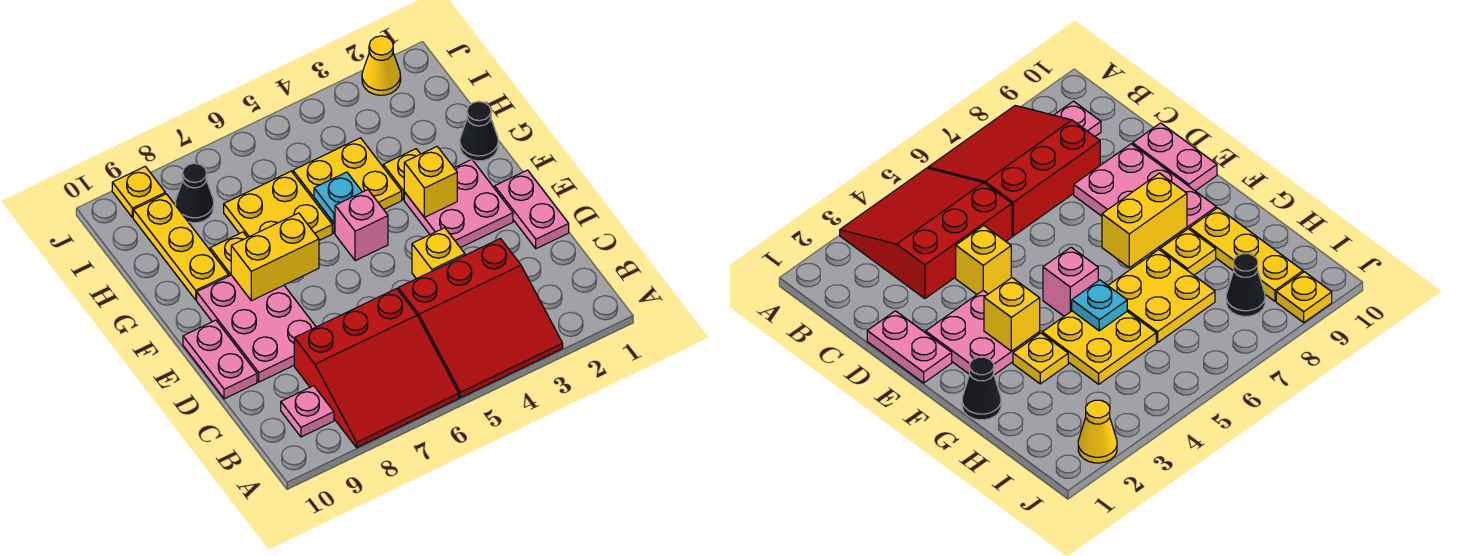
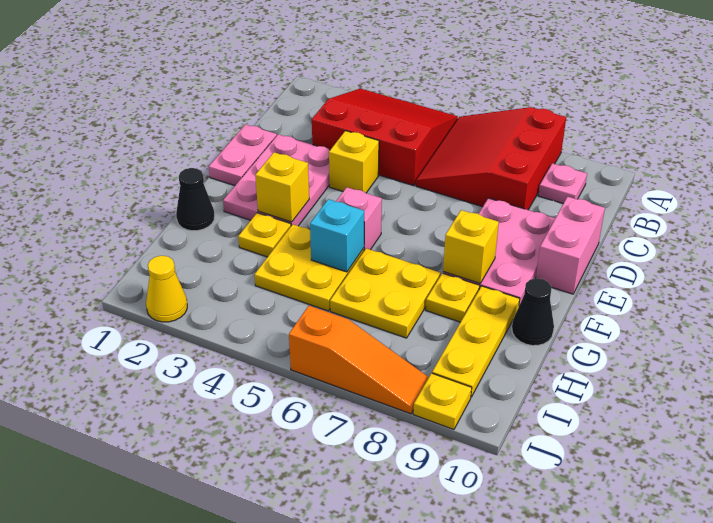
red slope A6:C8 level 1 top C -> red slope A6:C8 level 1 top 8
pink plate D10:E10 level 1 -> pink brick D10:E10 level 1
pink plate E2:F3 level 1 -> pink plate D2:F3 level 1
yellow brick F7:F8 level 2 -> yellow brick F8 level 2
cyan plate G5 level 2 -> cyan brick G5 level 2
black cone I8 level 1 -> black cone G10 level 1
none -> orange slope J6:J8 level 1 top 6

